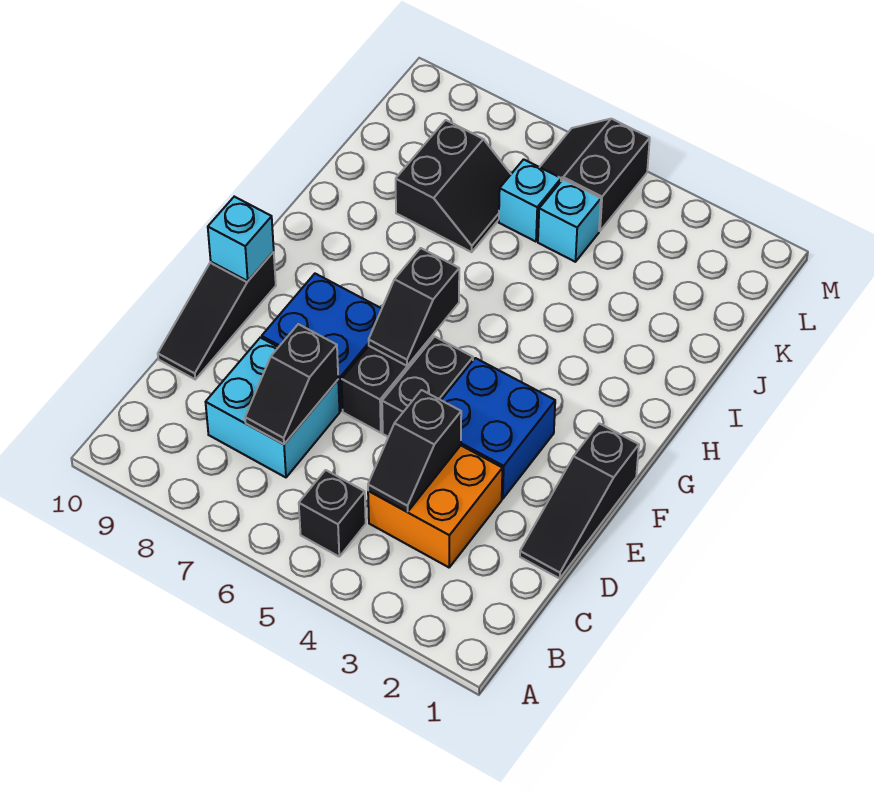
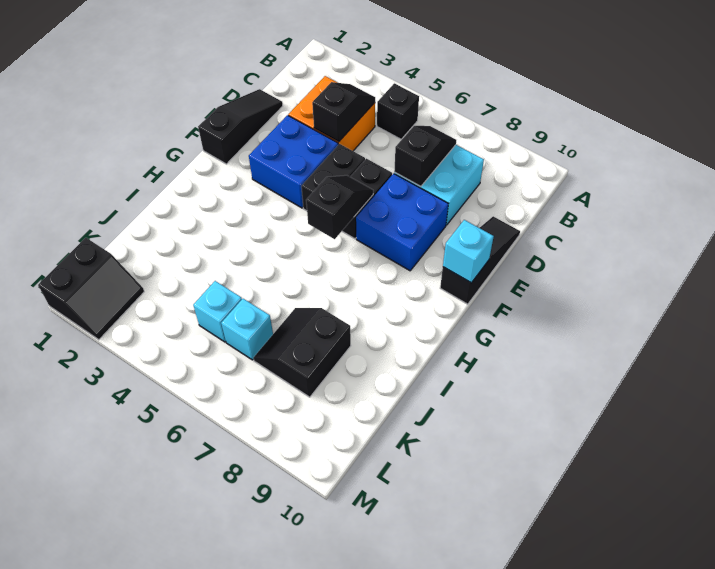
black slope L5:M6 level 1 top 5 -> black slope L1:M2 level 1 top 1

